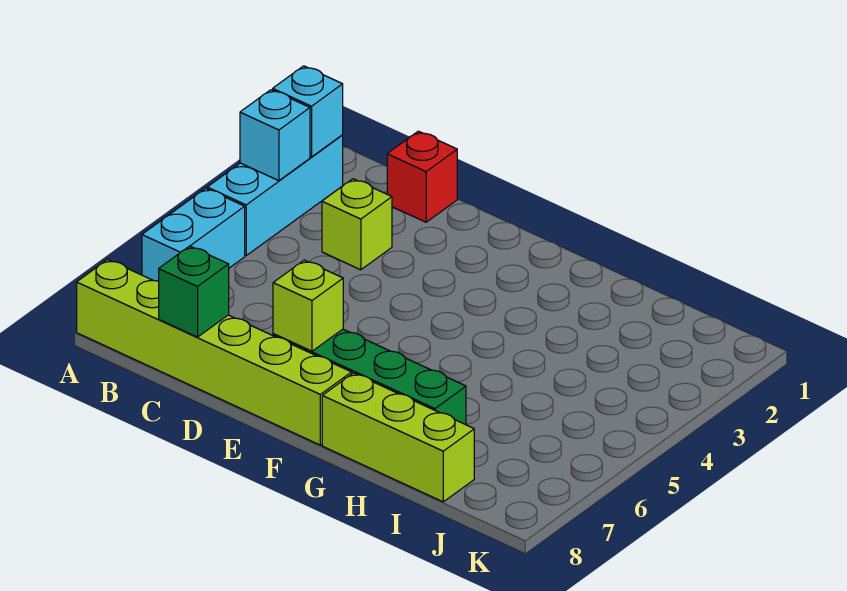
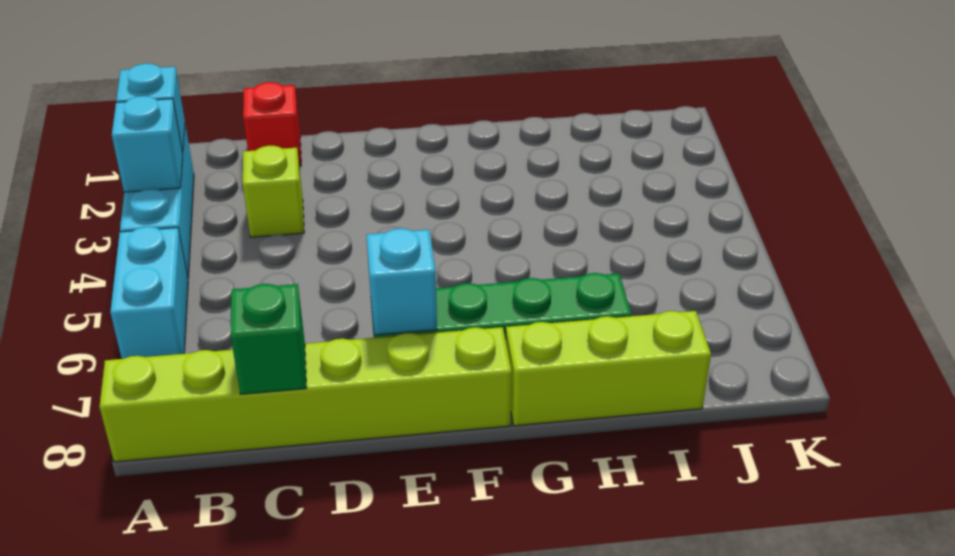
lime brick E7 level 2 -> cyan brick E7 level 2

